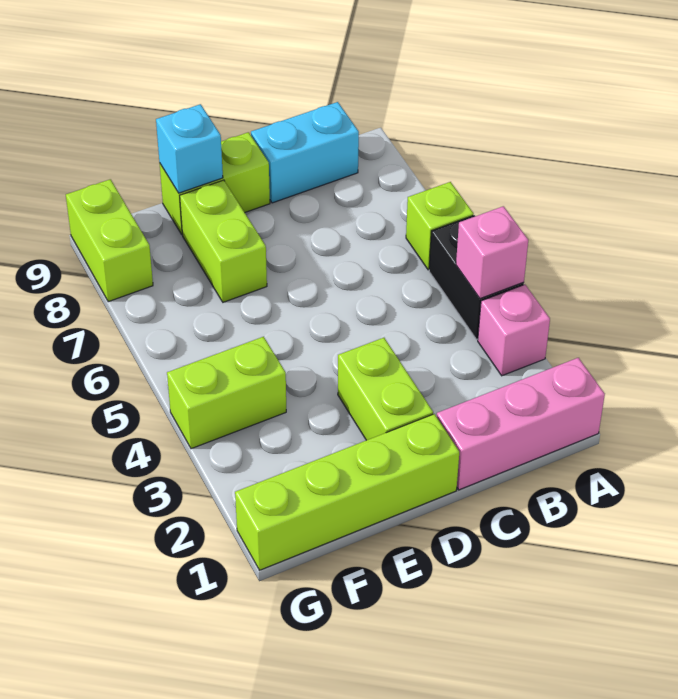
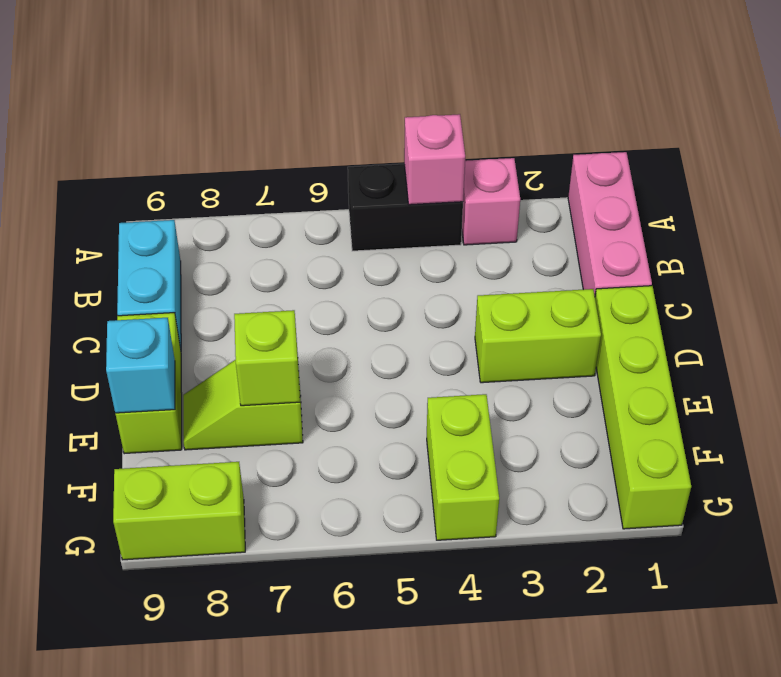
lime brick A6 level 1 -> lime brick E7 level 2
lime brick E7:E8 level 1 -> lime slope E7:E8 level 1 top 7

